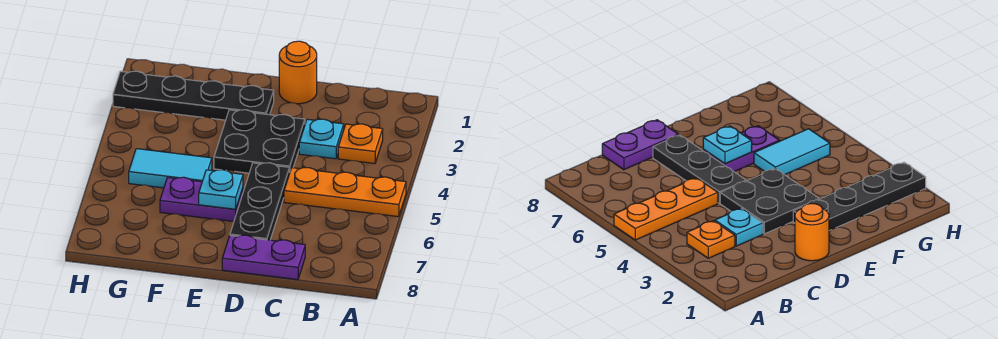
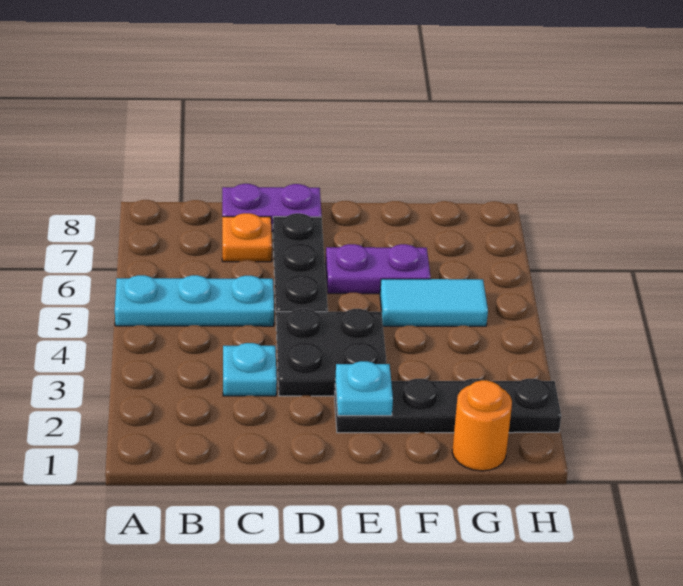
orange plate A5:C5 level 1 -> cyan plate A5:C5 level 1
orange plate B3 level 1 -> orange plate C7 level 1
orange round brick D1 level 1 -> orange round brick G1 level 1
cyan plate E6 level 2 -> cyan plate E2 level 2

